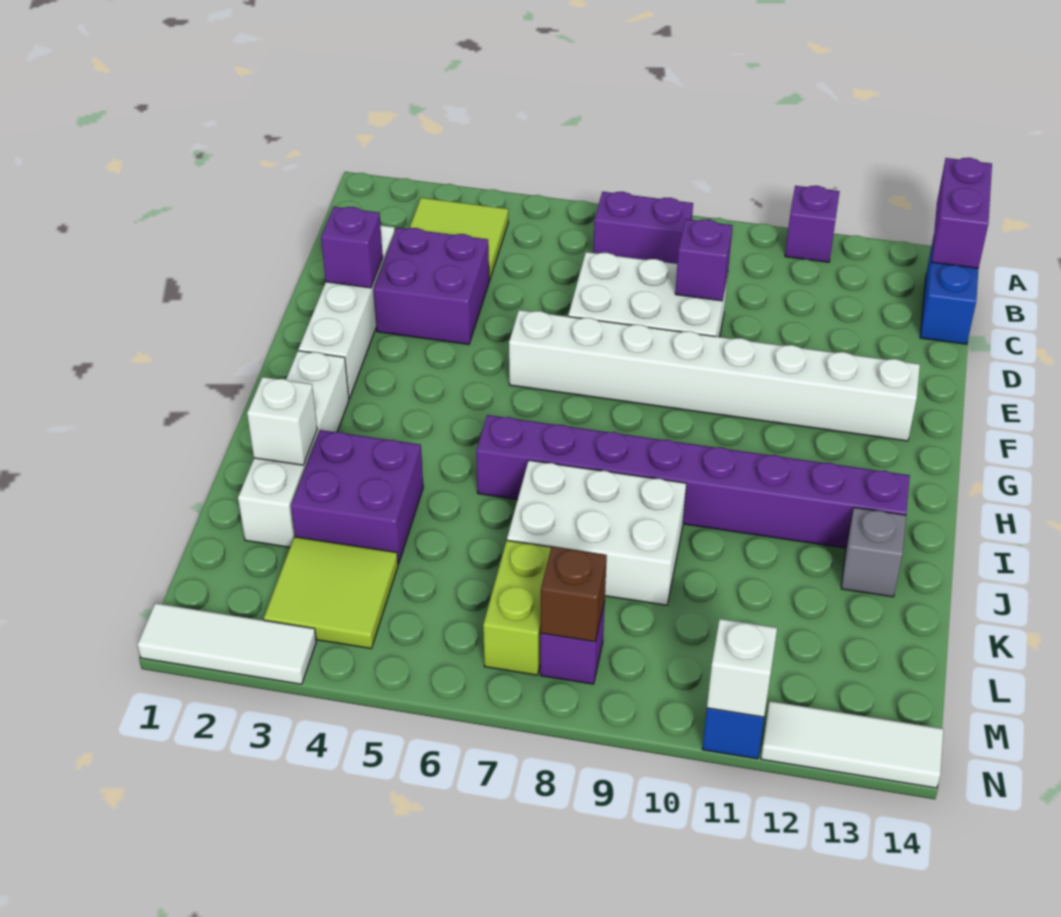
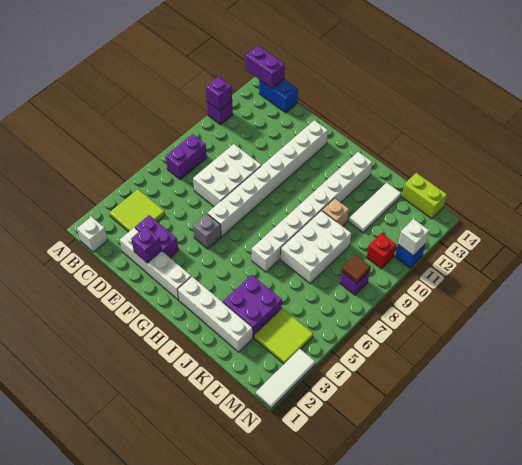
purple brick D3:E4 level 1 -> purple brick D3:E3 level 1
purple brick D9 level 2 -> purple brick A11 level 2
purple brick I6:I13 level 1 -> white brick I6:I13 level 1
white brick J2 level 2 -> white brick B1 level 1
none -> tan brick J10 level 1
grey brick J13 level 1 -> grey brick F5 level 1
lime brick L7:M7 level 1 -> lime brick L14:M14 level 1
brown brick M8 level 2 -> brown tile M8 level 2
none -> red brick M10 level 1
white tile N12:N14 level 1 -> white tile K11:K13 level 1

